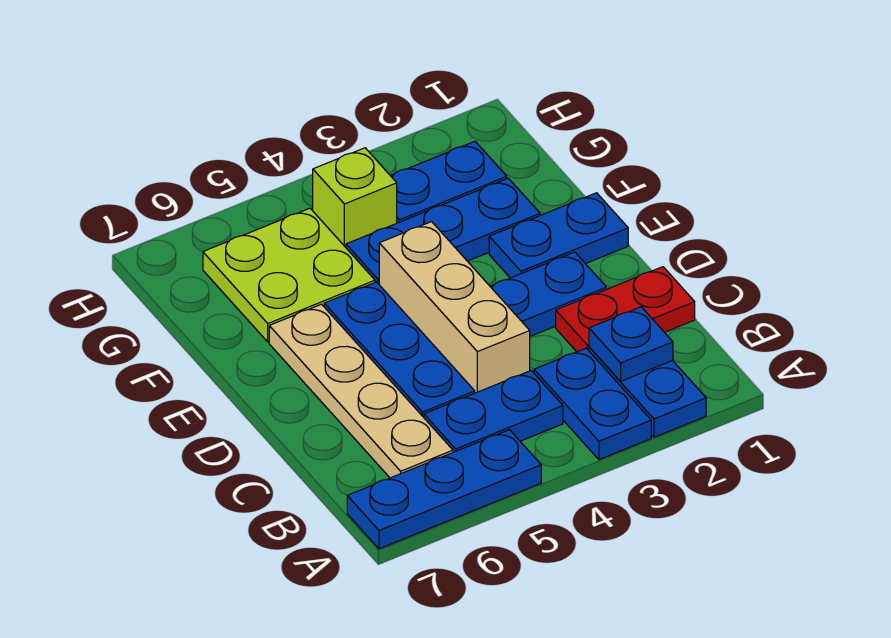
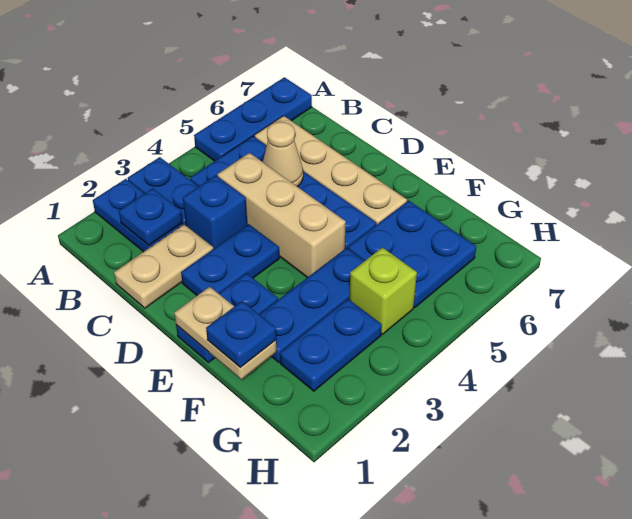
red plate C1:C2 level 1 -> tan plate C1:C2 level 1
none -> blue brick C3 level 1
none -> tan cone C5 level 2
none -> tan plate E1:F1 level 2
none -> blue plate F1 level 3
lime plate F5:G6 level 1 -> blue plate F5:G6 level 1

